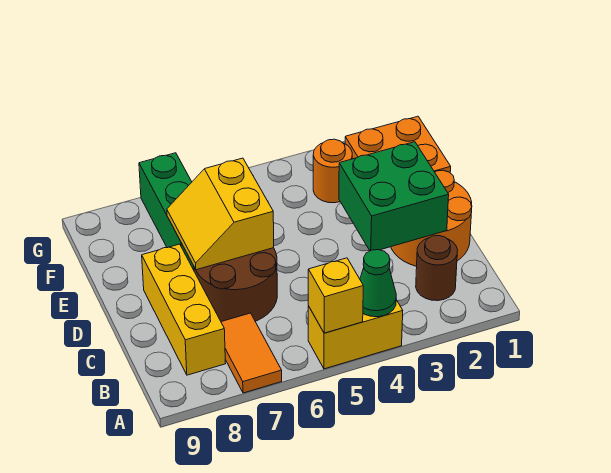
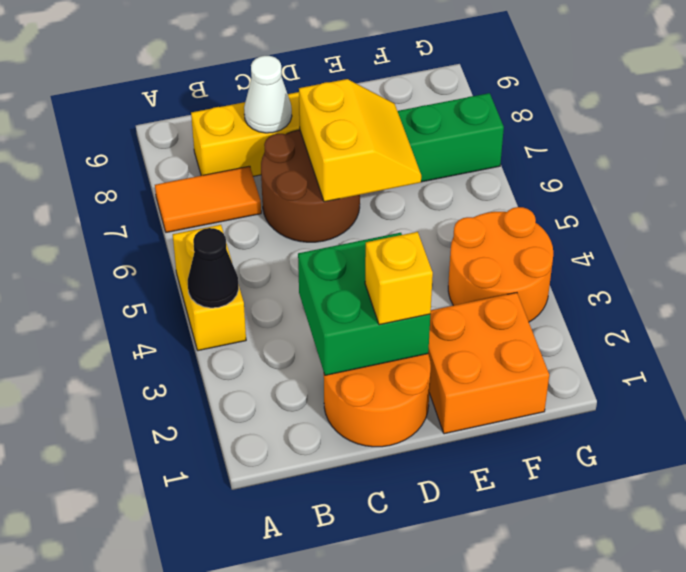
green cone A4 level 2 -> black cone A4 level 2
yellow brick A5 level 2 -> yellow brick D2 level 3
brown round brick B2 level 1 -> none
none -> white cone C8 level 2
yellow slope D6:E7 level 2 top 6 -> yellow slope D6:E7 level 2 top D
orange round brick F3 level 1 -> orange round brick F3:G4 level 1

